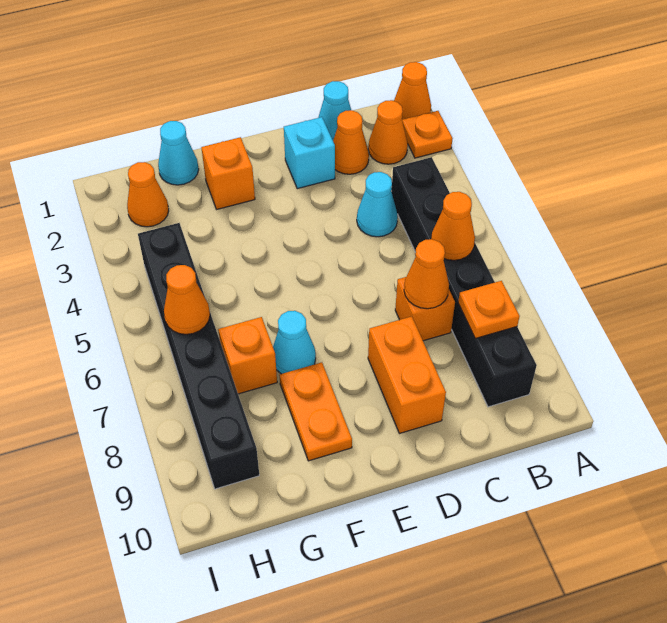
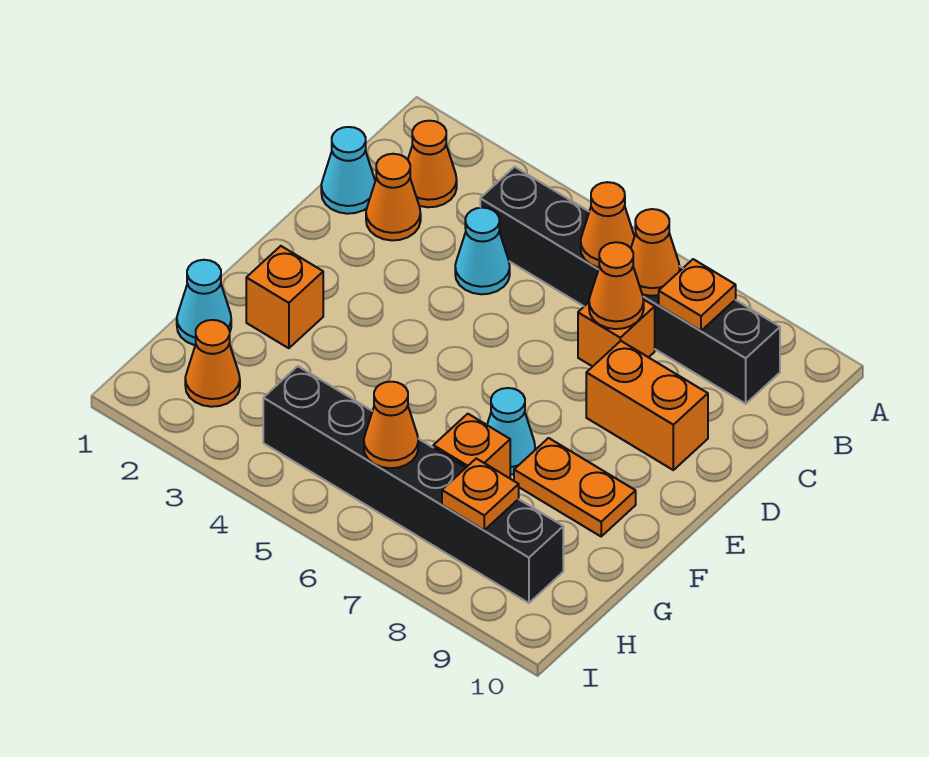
orange cone A1 level 1 -> orange cone B7 level 2
orange plate A2 level 1 -> orange plate H8 level 2
cyan brick D2 level 1 -> none

